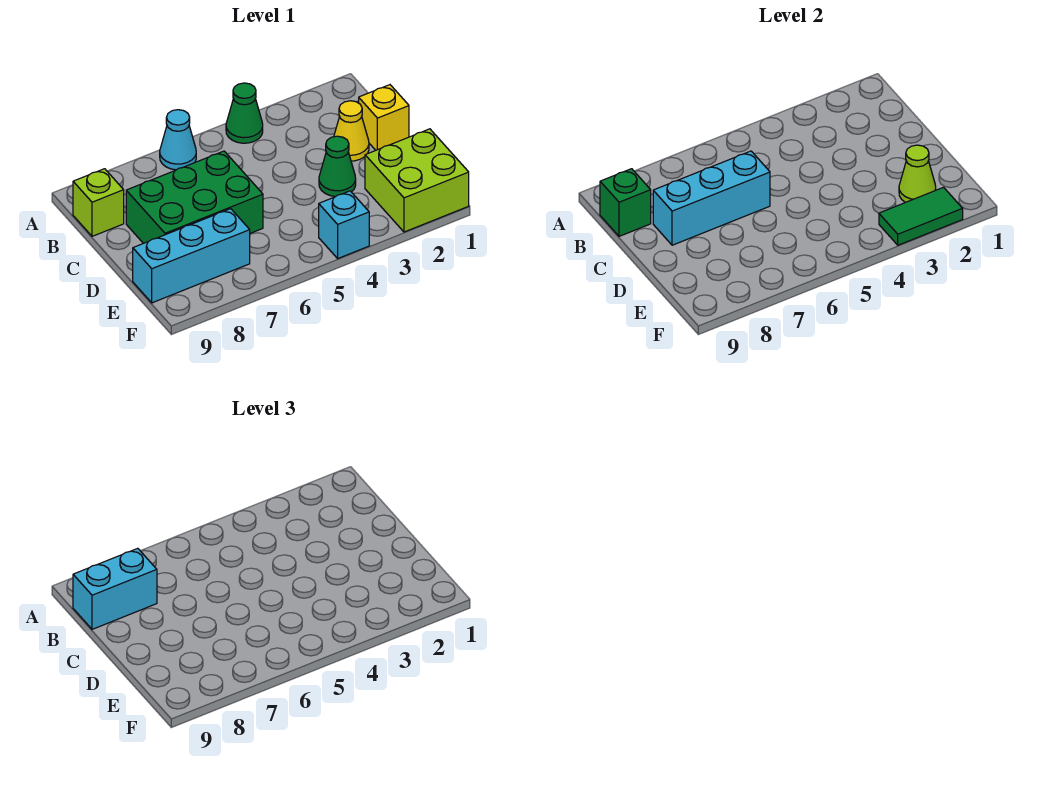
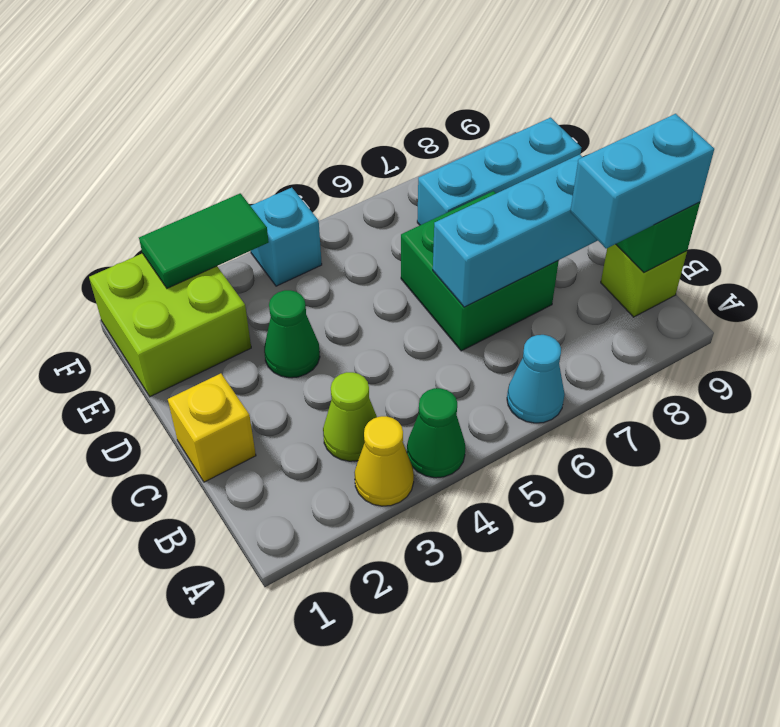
yellow cone C2 level 1 -> yellow cone A3 level 1
green brick C6:D8 level 1 -> green brick C6:D7 level 1
lime cone E2 level 2 -> lime cone B3 level 1

